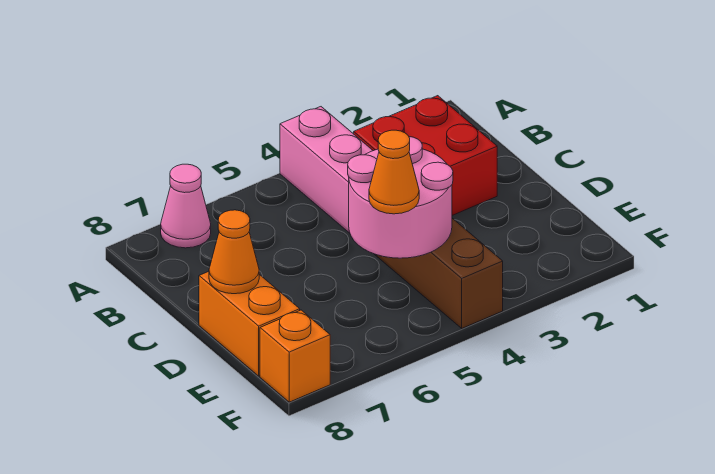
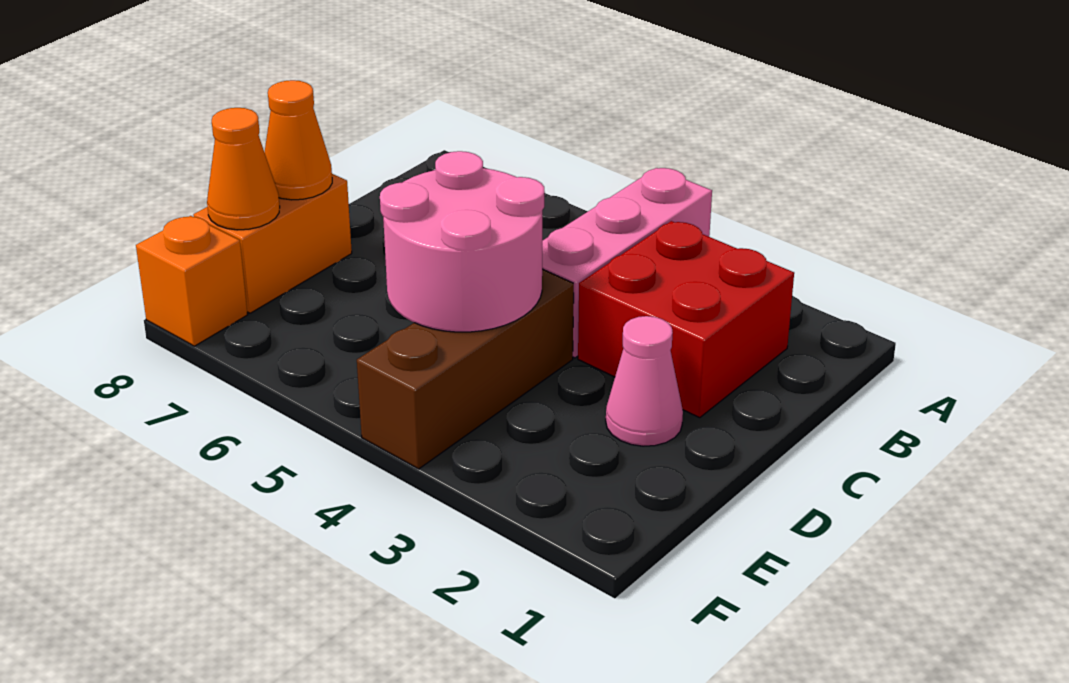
pink cone A7 level 1 -> pink cone D2 level 1
orange cone E5 level 3 -> orange cone E8 level 2

